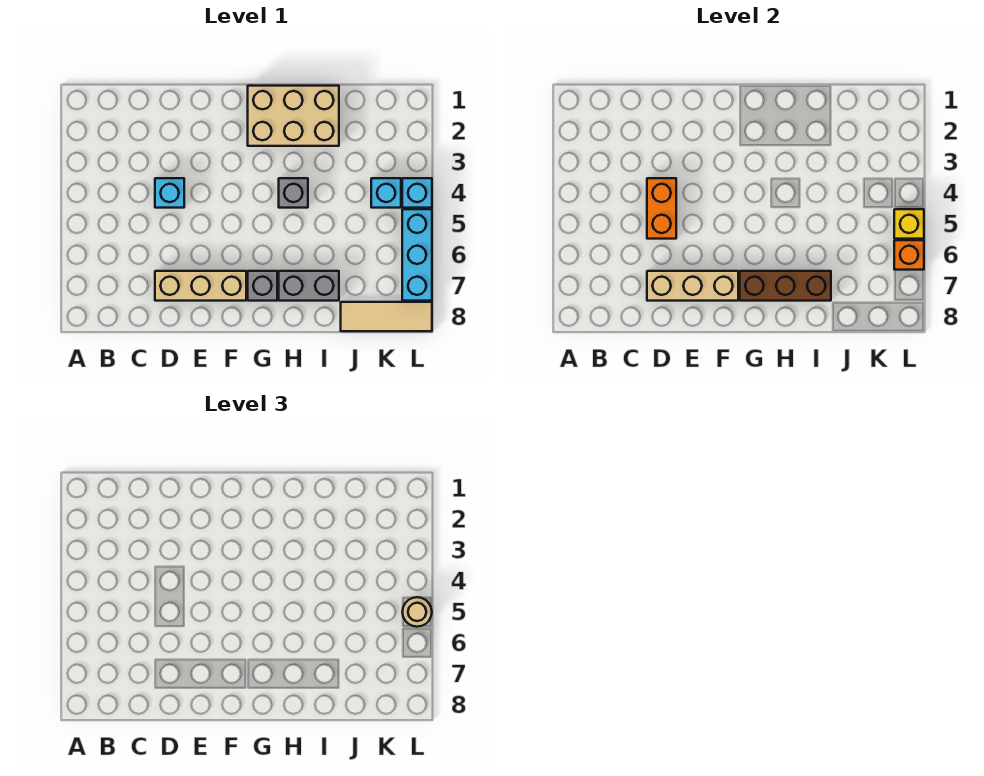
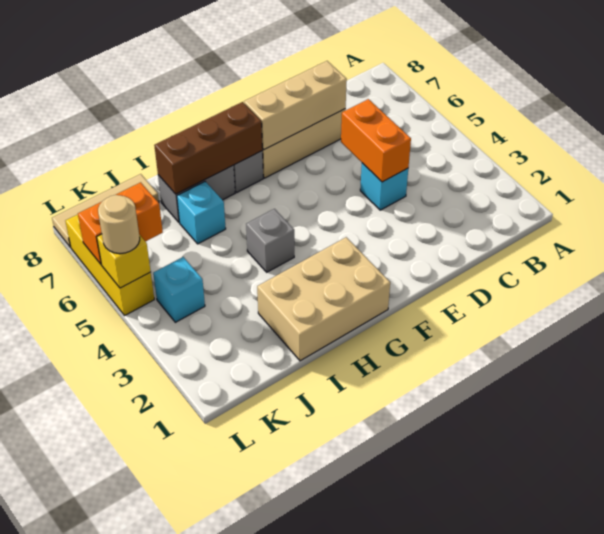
cyan brick L4 level 1 -> cyan brick I6 level 1
cyan brick L5:L7 level 1 -> yellow brick L5:L7 level 1
orange brick L6 level 2 -> orange brick K6:L6 level 2

